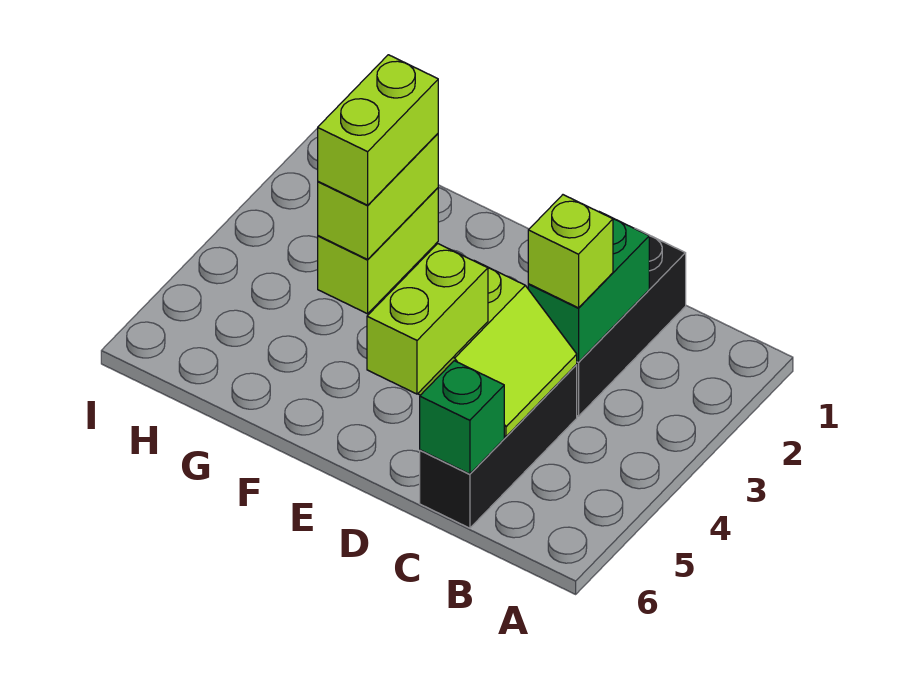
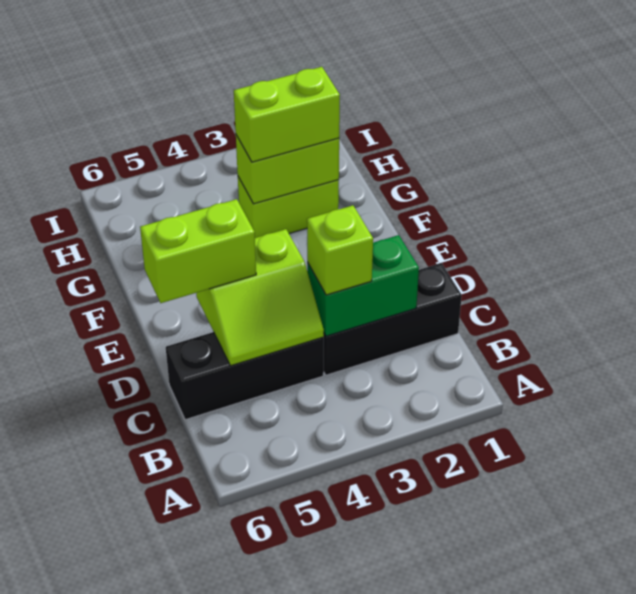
green brick C6 level 2 -> none

